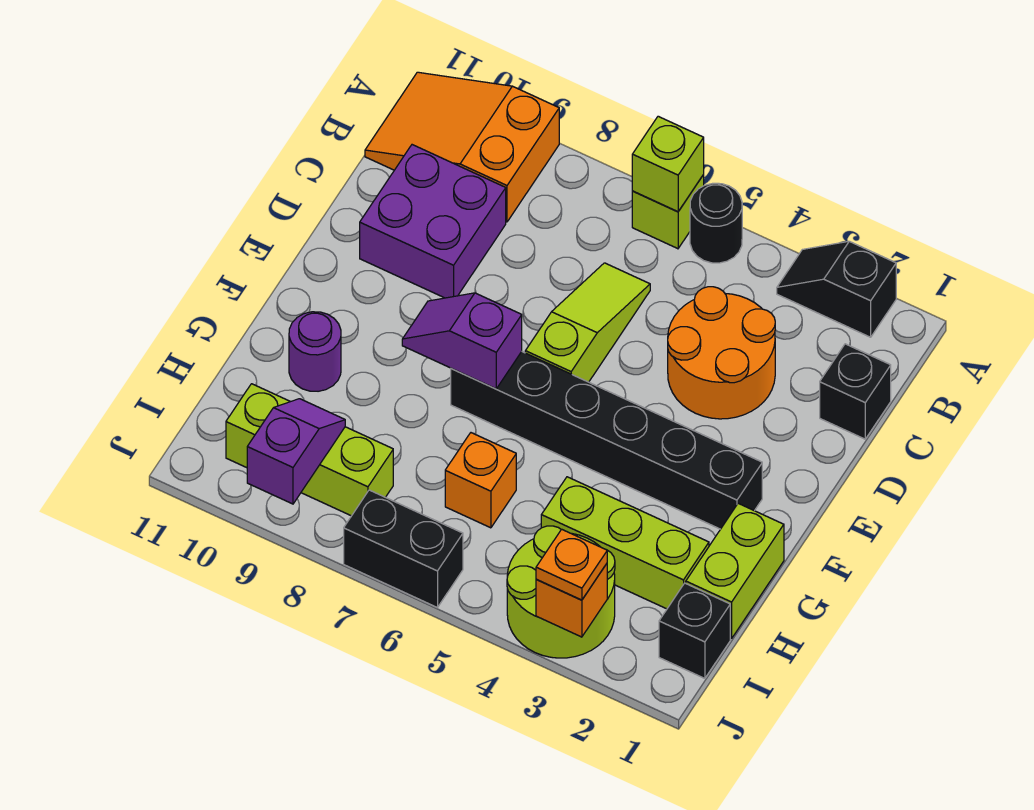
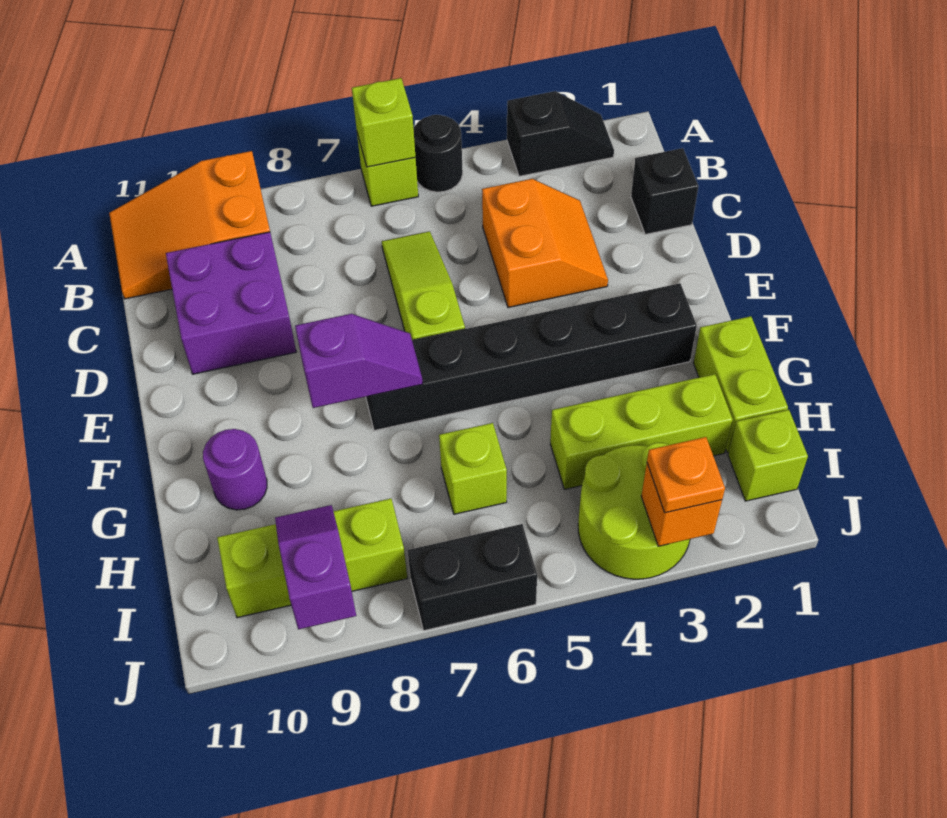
black slope A2:A3 level 1 top 2 -> black slope A2:A3 level 1 top 3
orange round brick C3:D4 level 1 -> orange slope C3:D4 level 1 top 4
purple slope F7:F8 level 2 top 7 -> purple slope F7:F8 level 2 top 8
orange brick H6 level 1 -> lime brick H6 level 1
black brick I1 level 1 -> lime brick I1 level 1

